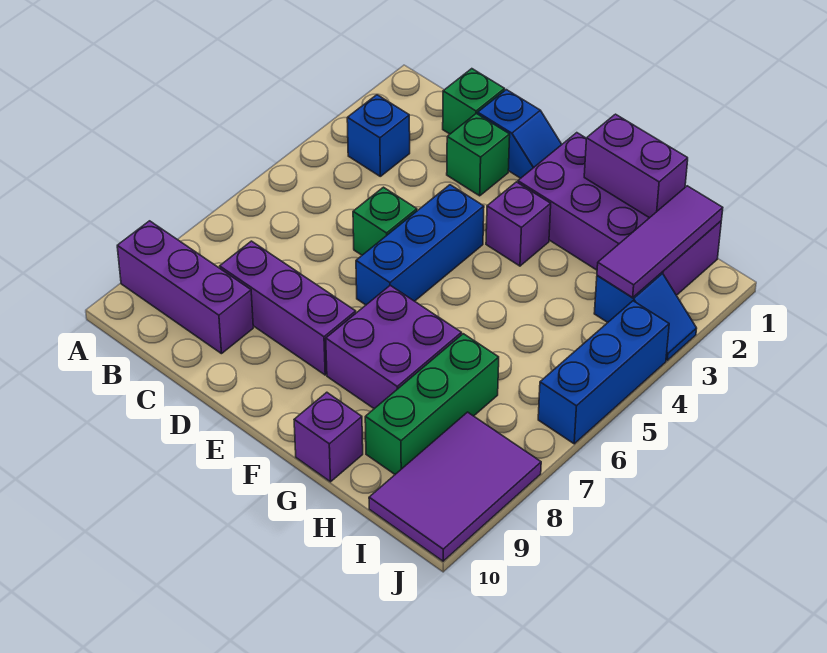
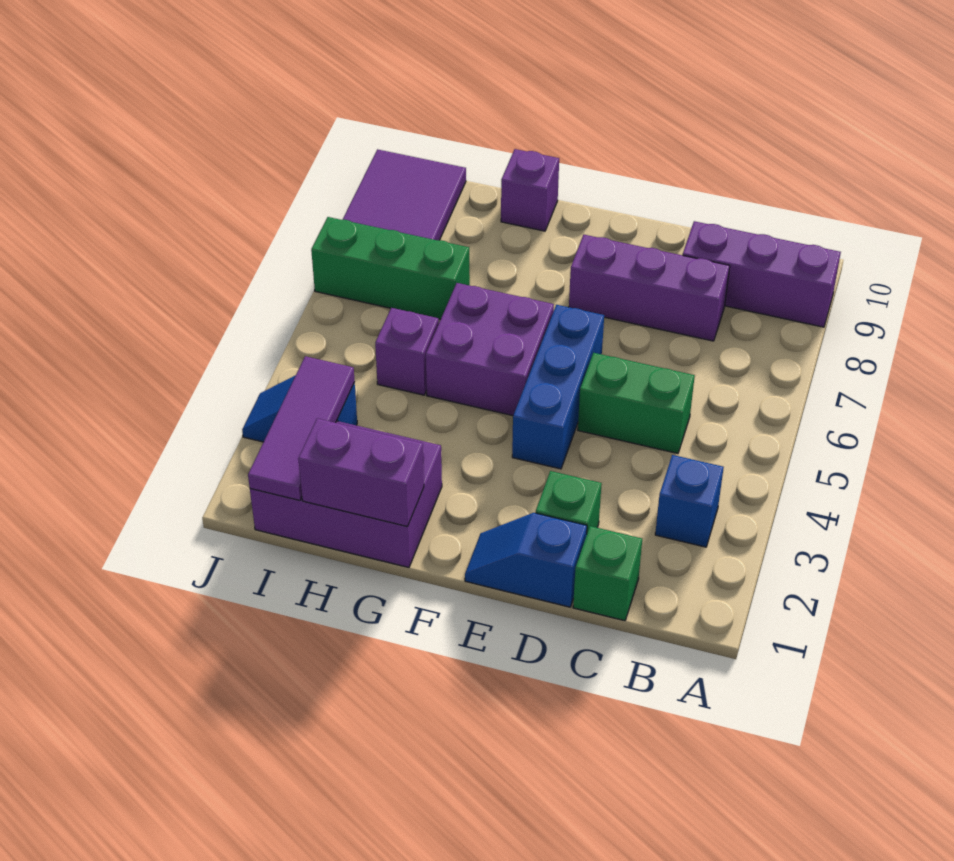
green brick D5 level 1 -> green brick C5:D5 level 1
purple brick F1:I2 level 1 -> purple brick G1:I2 level 1
purple brick F3 level 1 -> purple brick H5 level 1
purple brick F7:G8 level 1 -> purple brick F5:G6 level 1
green brick H7:H9 level 1 -> green brick H7:J7 level 1
blue brick J4:J6 level 1 -> none

